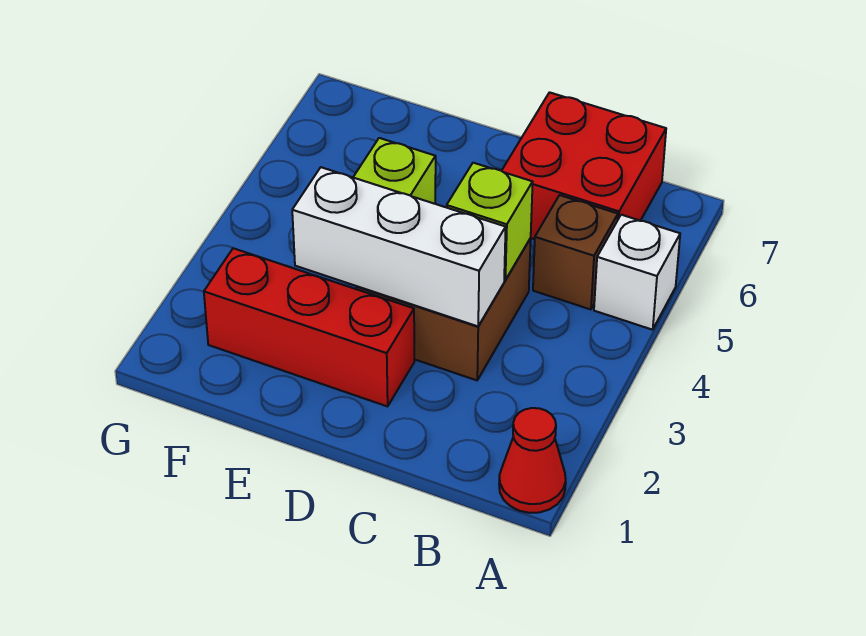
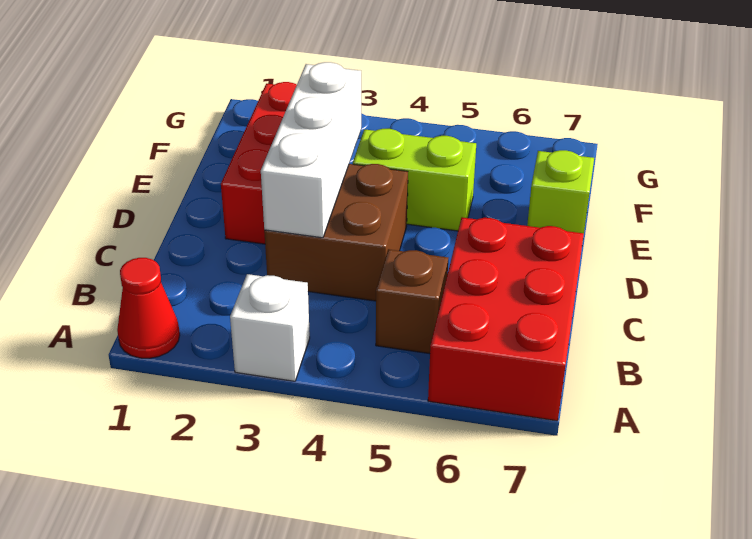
white brick A5 level 1 -> white brick A3 level 1
red brick B6:C7 level 1 -> red brick A6:C7 level 1
lime brick C4 level 2 -> lime brick E7 level 1

